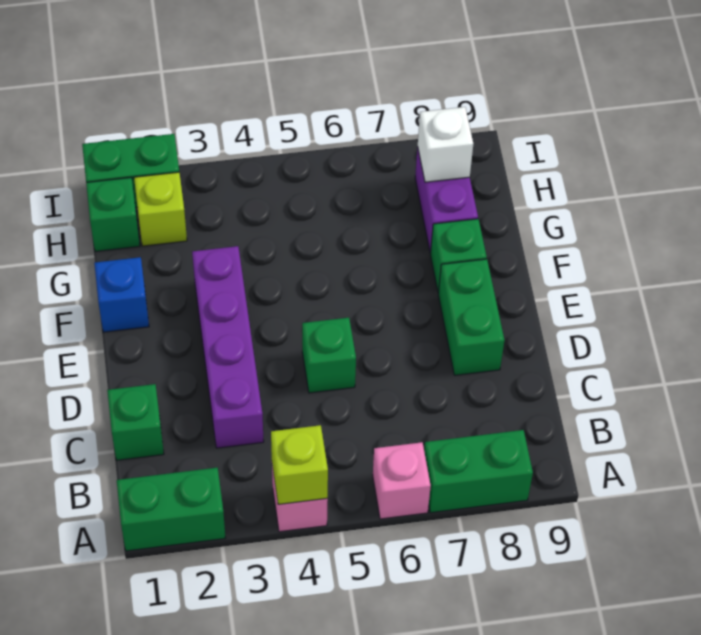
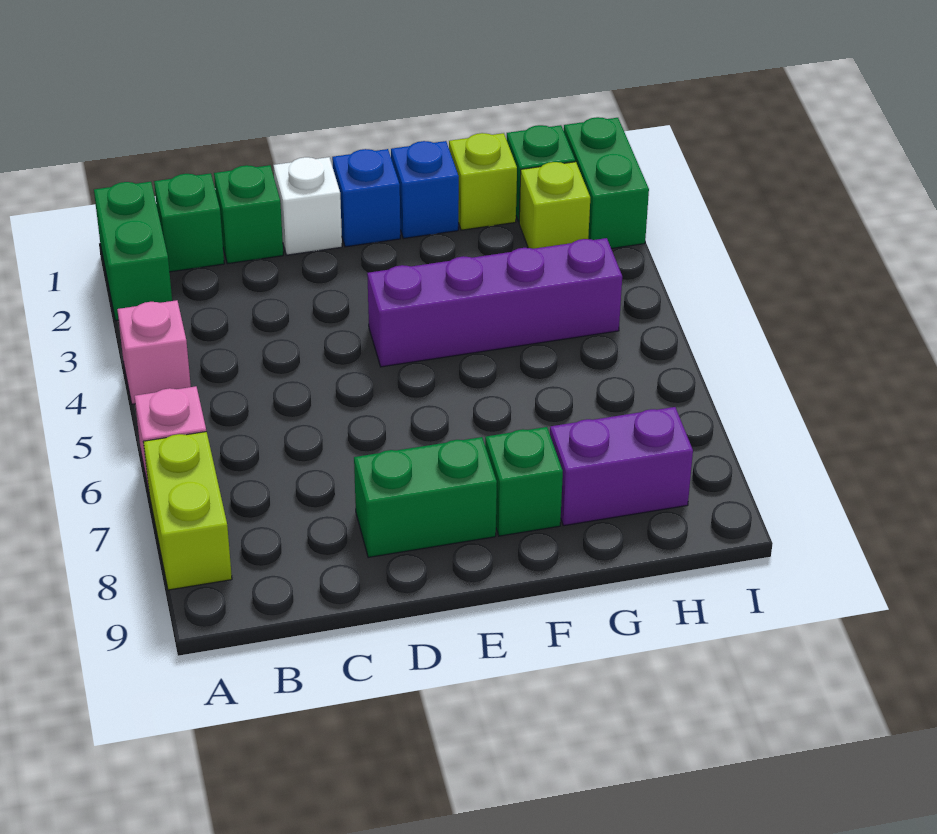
lime brick A4 level 2 -> lime brick G1 level 1
green brick A7:A8 level 1 -> lime brick A7:A8 level 1
purple brick C3:F3 level 1 -> purple brick E4:H4 level 1
green brick D5 level 1 -> green brick B1 level 1
none -> blue brick E1 level 1
white brick H8 level 2 -> white brick D1 level 1

